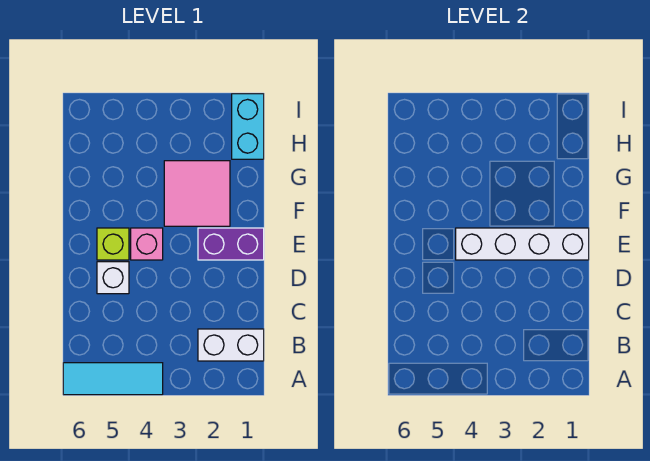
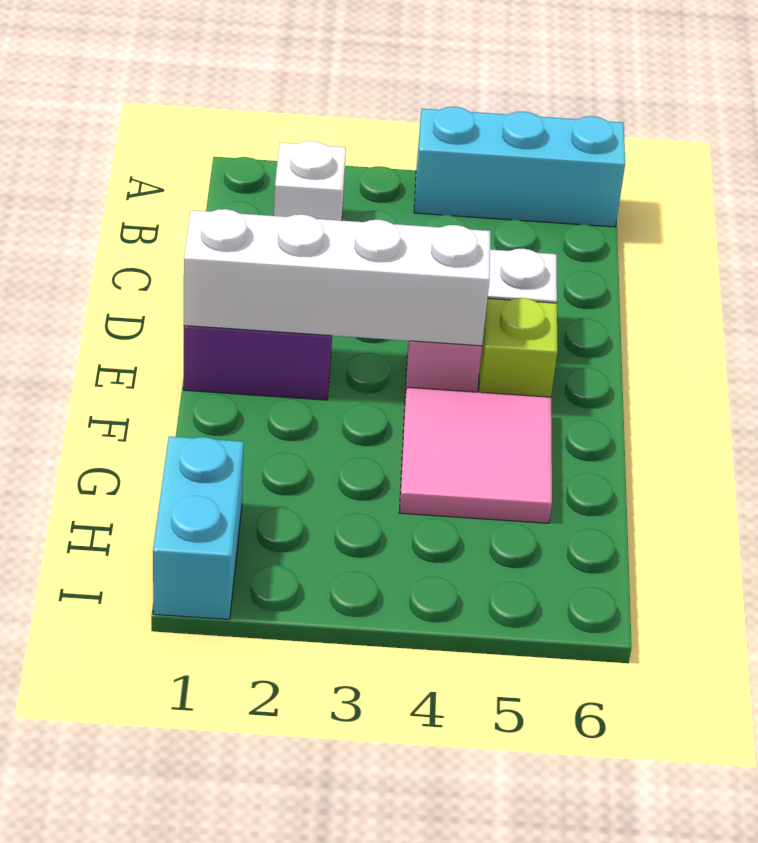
cyan tile A4:A6 level 1 -> cyan brick A4:A6 level 1
white brick B1:B2 level 1 -> white brick B2 level 1
pink tile F2:G3 level 1 -> pink tile F4:G5 level 1

